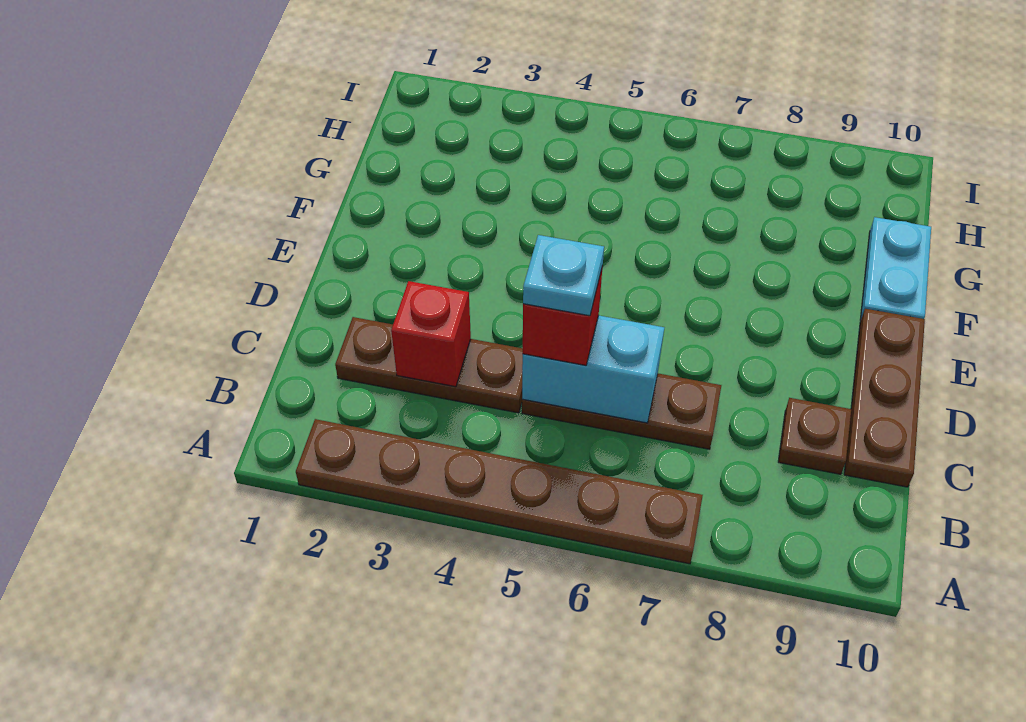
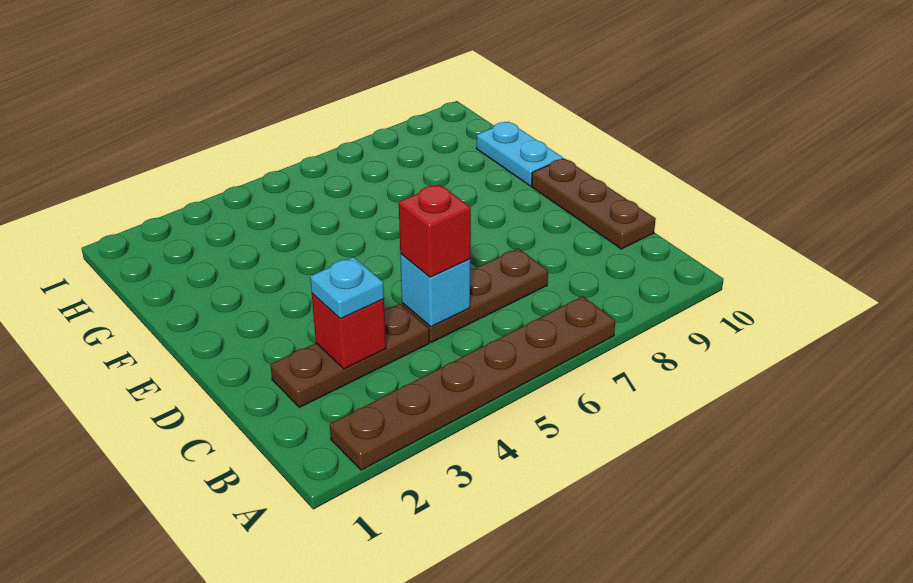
cyan brick C5:C6 level 2 -> cyan brick C5 level 2
cyan plate C5 level 4 -> cyan plate C3 level 3
brown plate C9 level 1 -> none

